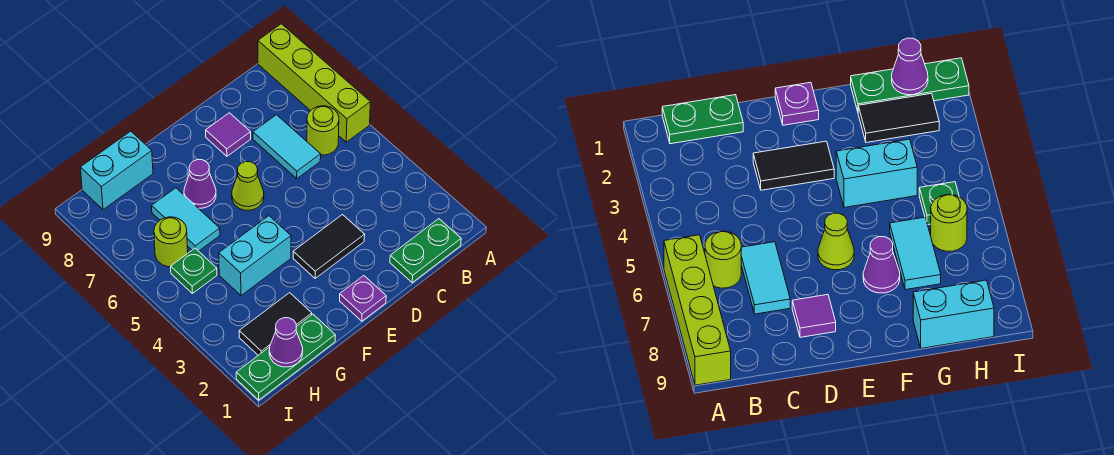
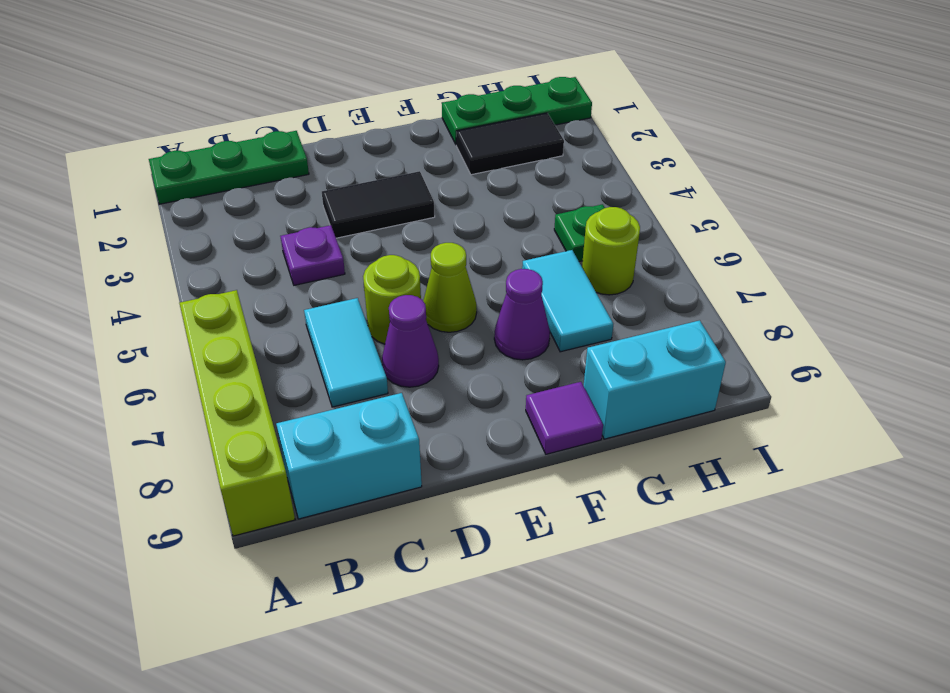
green plate B1:C1 level 1 -> green plate A1:C1 level 1
lime round brick B6 level 1 -> lime round brick D6 level 1
purple tile D8 level 1 -> purple tile F9 level 1
purple plate E1 level 1 -> purple plate C4 level 1
cyan brick F4:G4 level 1 -> cyan brick B9:C9 level 1
purple cone H1 level 2 -> purple cone D7 level 1

